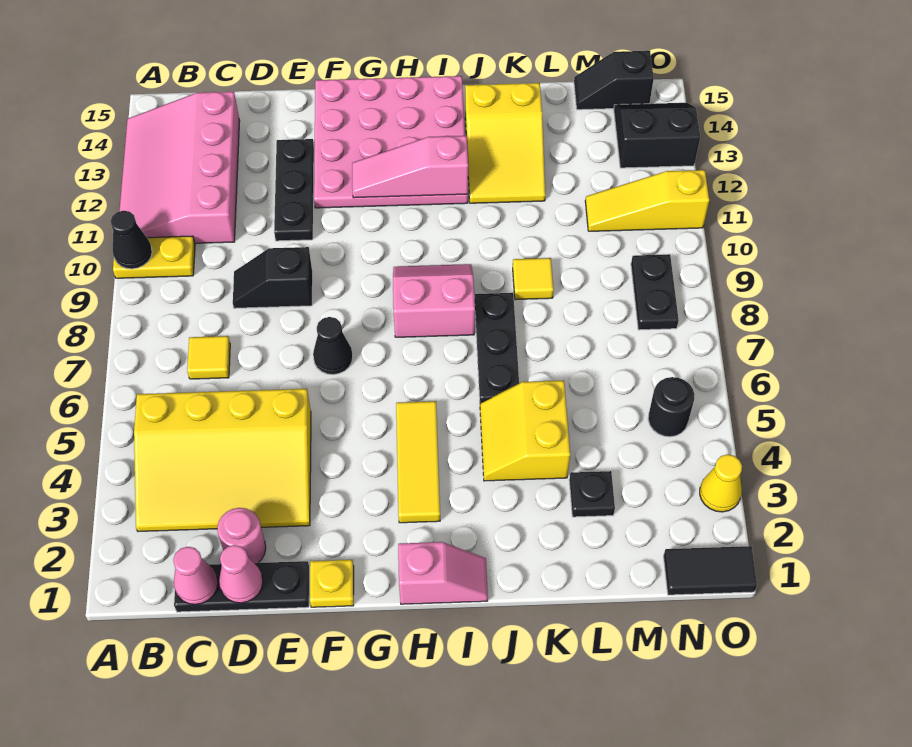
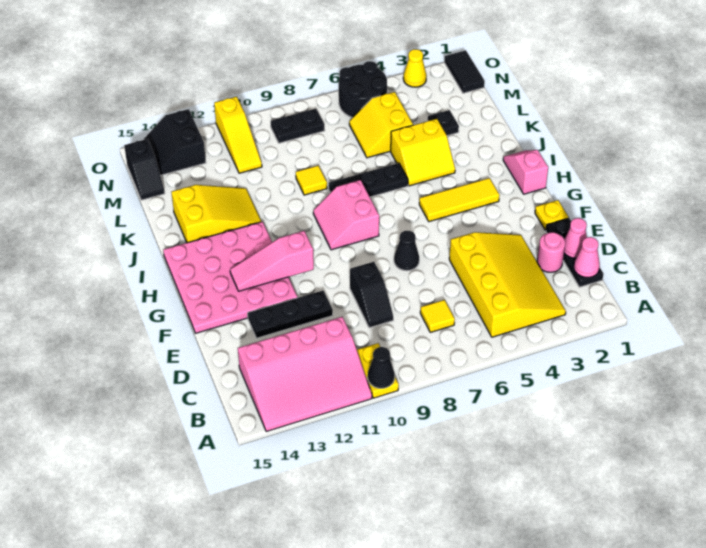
pink slope G12:I12 level 2 top I -> pink slope G11:G13 level 2 top 11
none -> yellow slope L5:M6 level 1 top 5
black round brick N5 level 1 -> black round brick N5:O6 level 1

